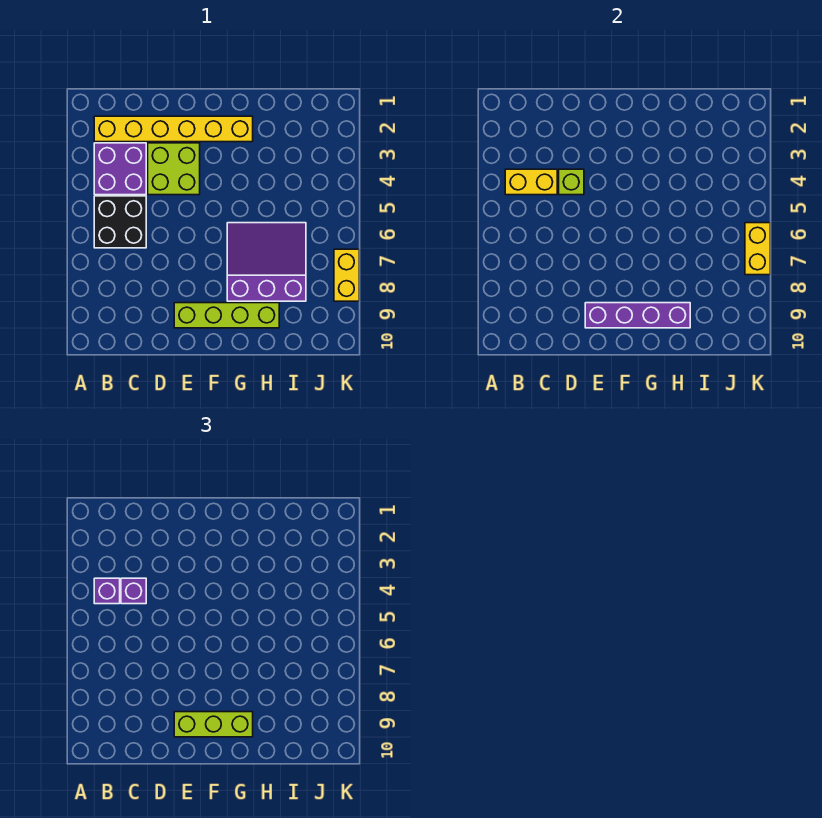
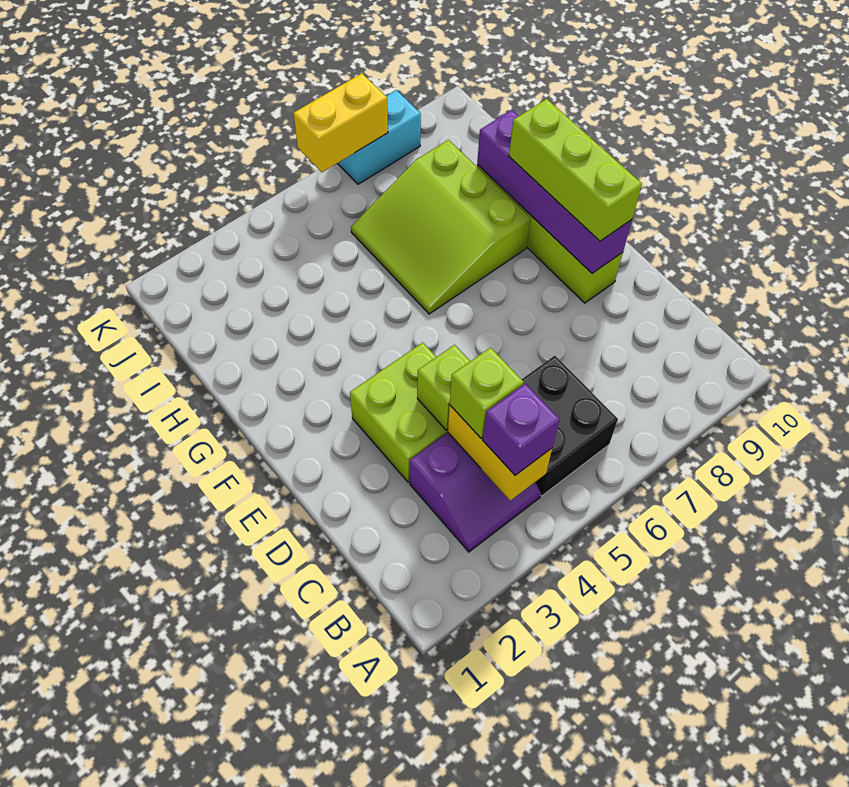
yellow brick B2:G2 level 1 -> none
purple brick B3:C4 level 1 -> purple slope B3:C4 level 1 top C
purple brick C4 level 3 -> lime brick C4 level 3
purple slope G6:I8 level 1 top 8 -> lime slope G6:I8 level 1 top 8
yellow brick K7:K8 level 1 -> cyan brick K7:K8 level 1

